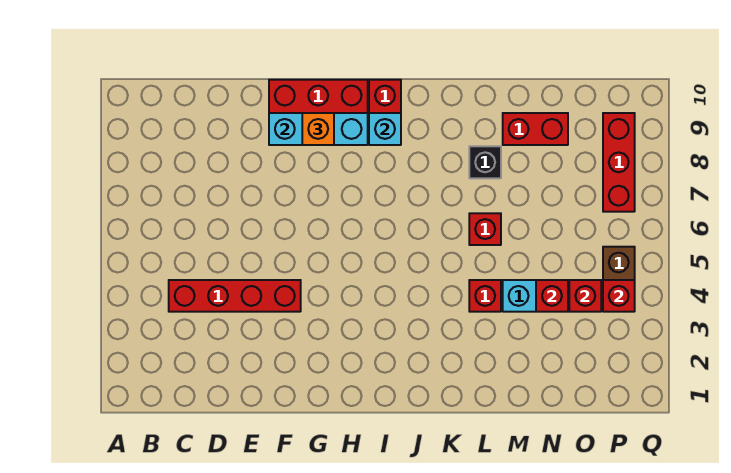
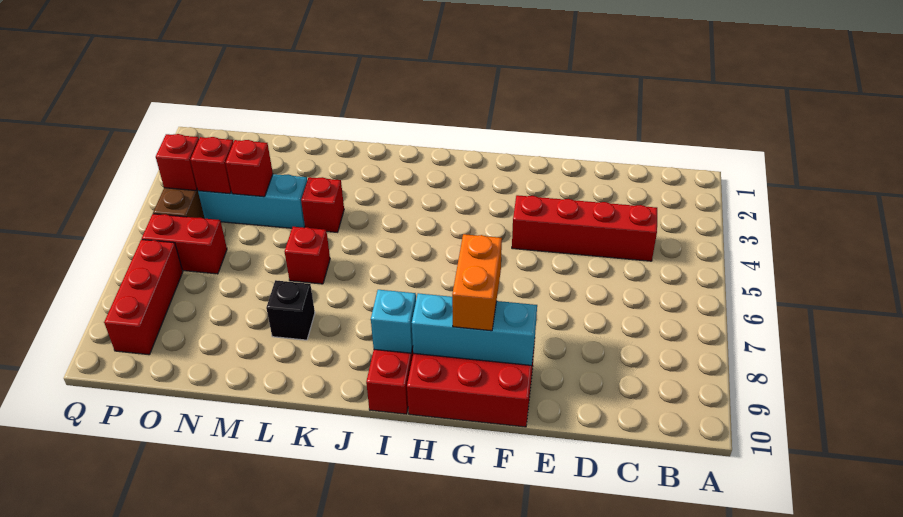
orange brick G9 level 3 -> orange brick G8:G9 level 3
red brick M9:N9 level 1 -> red brick O6:P6 level 1

